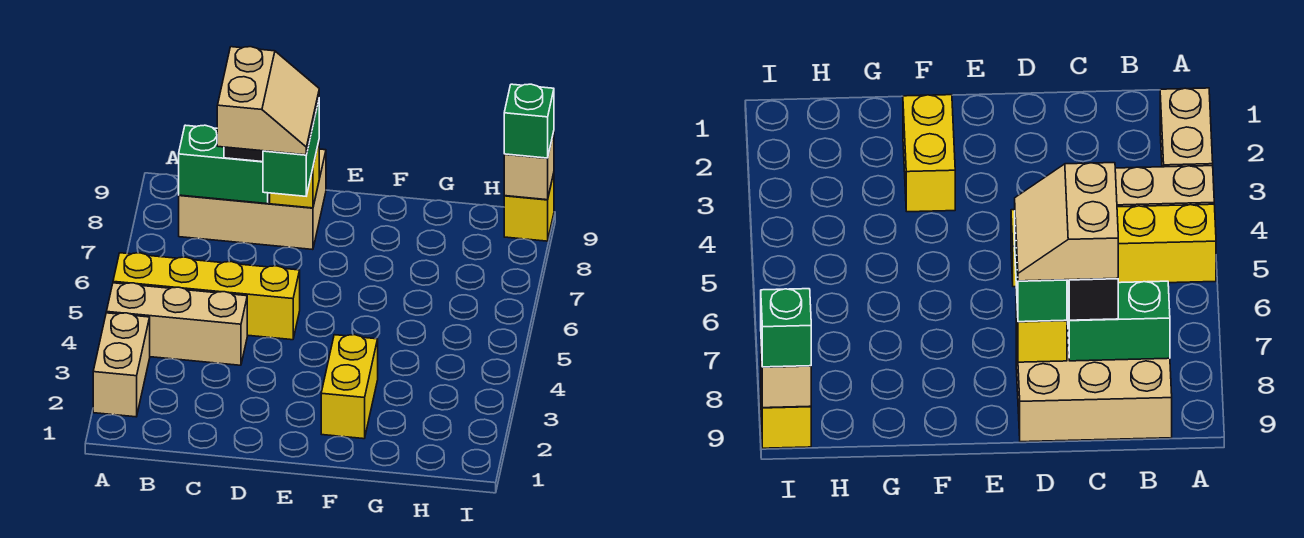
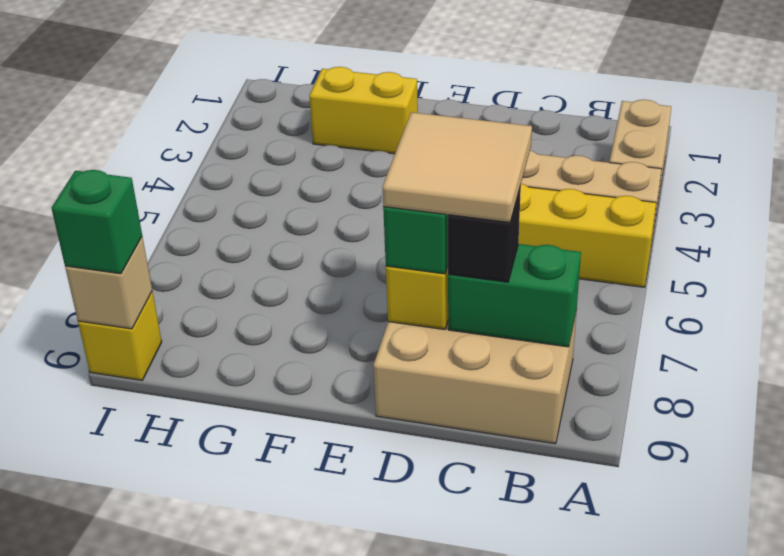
tan slope C7:D8 level 4 top C -> tan tile C7:D8 level 4
yellow brick F2:F3 level 1 -> yellow brick F2:G2 level 1

